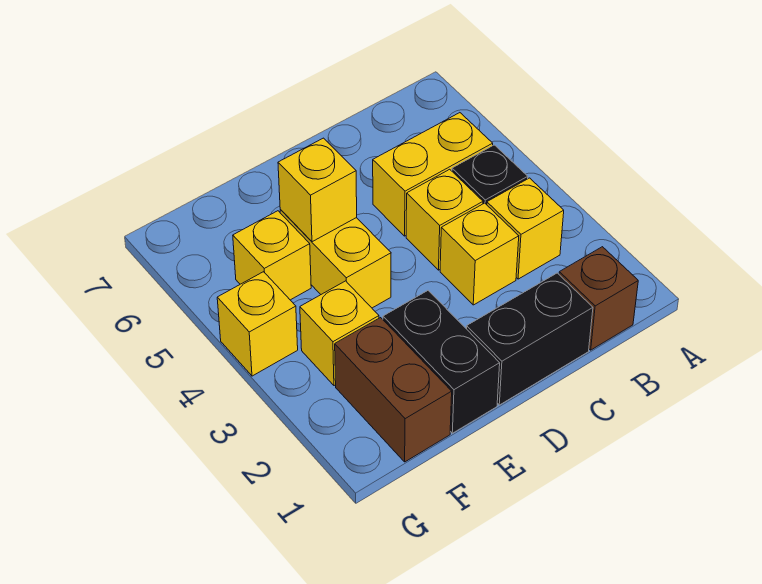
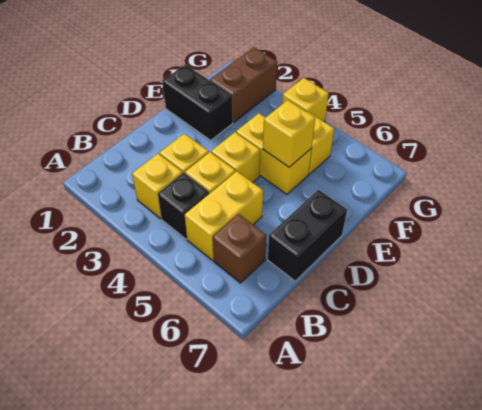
brown brick B1 level 1 -> brown brick B6 level 1
black brick C1:D1 level 1 -> black brick C7:D7 level 1
brown brick F1:F2 level 1 -> brown brick F2:G2 level 1
yellow brick F3 level 1 -> yellow brick D4 level 1

